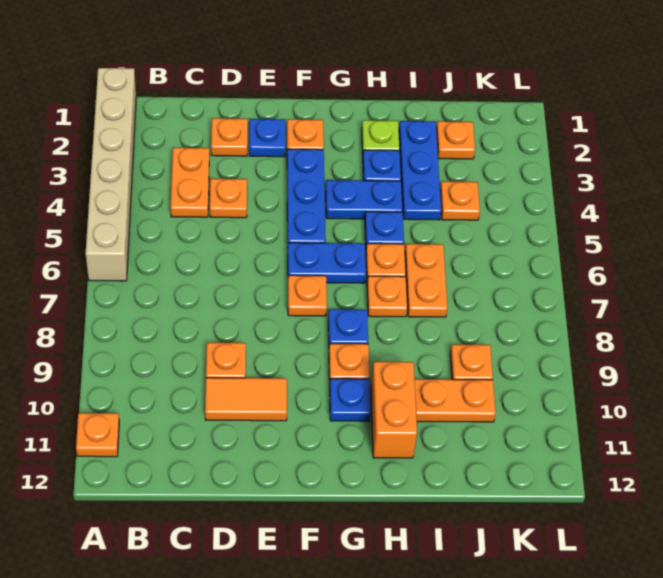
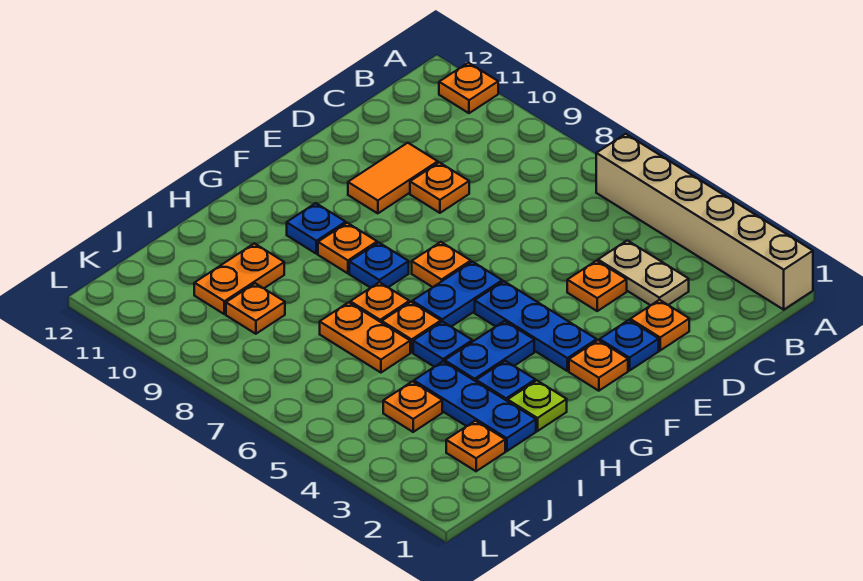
orange plate C3:C4 level 1 -> tan plate C3:C4 level 1
orange brick H10:H11 level 1 -> none

